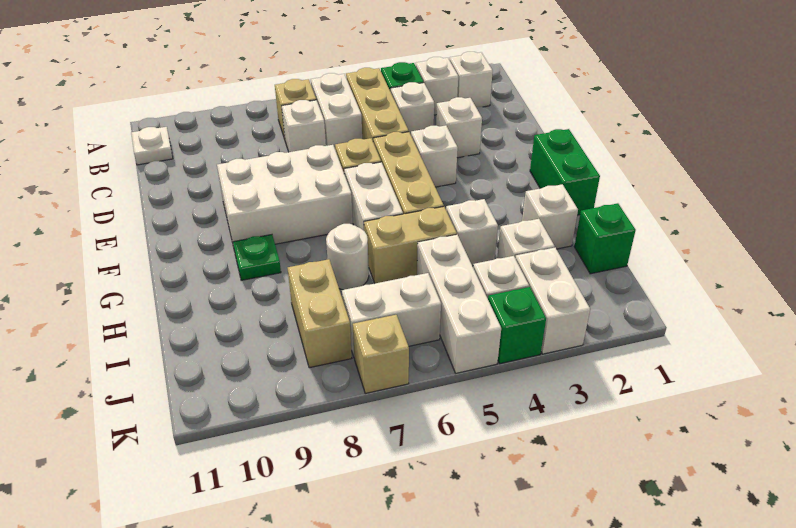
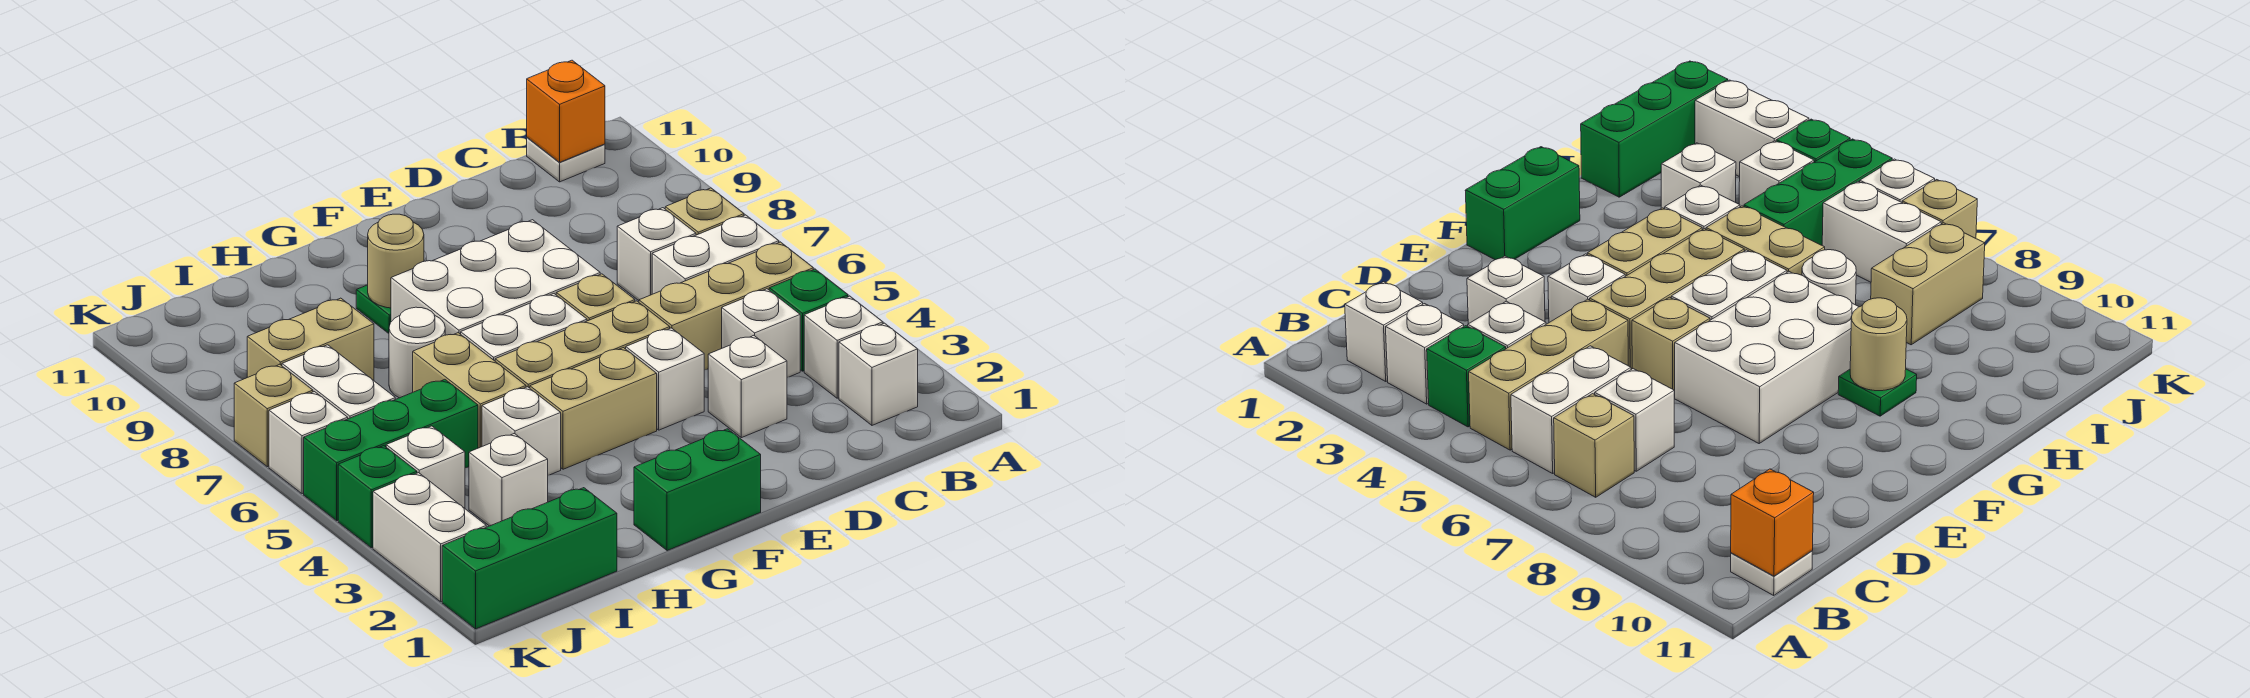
none -> orange brick B11 level 2
white brick E7:F9 level 1 -> white brick E7:G8 level 1
none -> tan brick F4:G4 level 1
none -> tan round brick G9 level 2
white brick H2 level 1 -> white brick K6 level 1
green brick I1 level 1 -> green brick I1:K1 level 1
white brick I5:K5 level 1 -> green brick I5:K5 level 1
white brick J3:K3 level 1 -> white brick K2:K3 level 1

